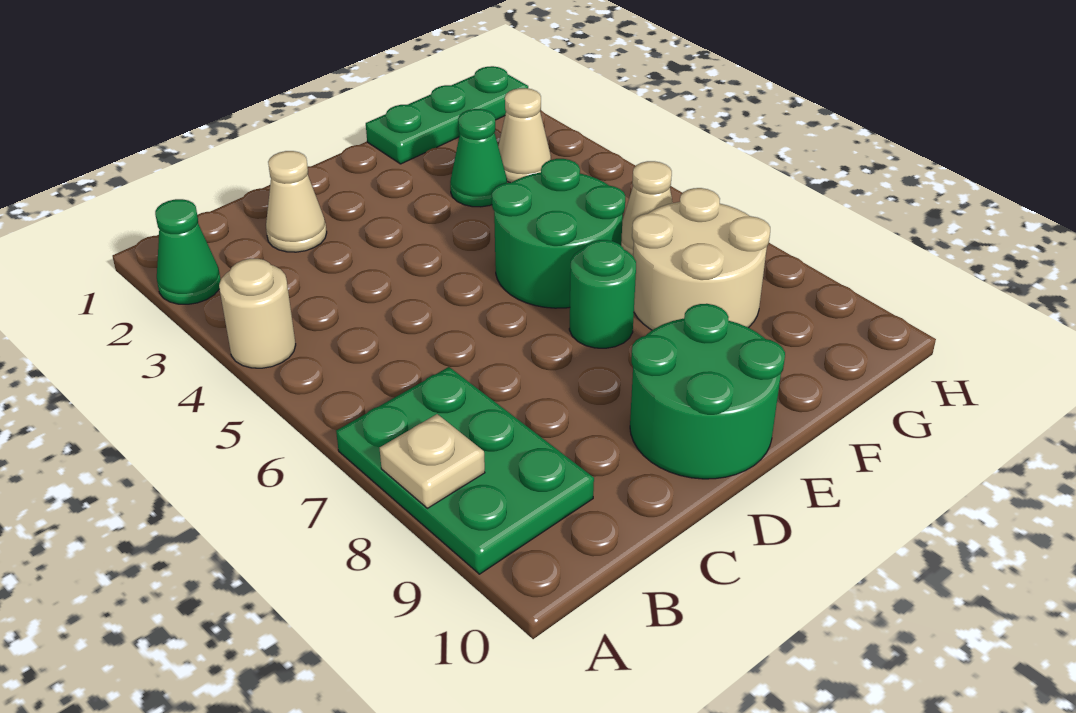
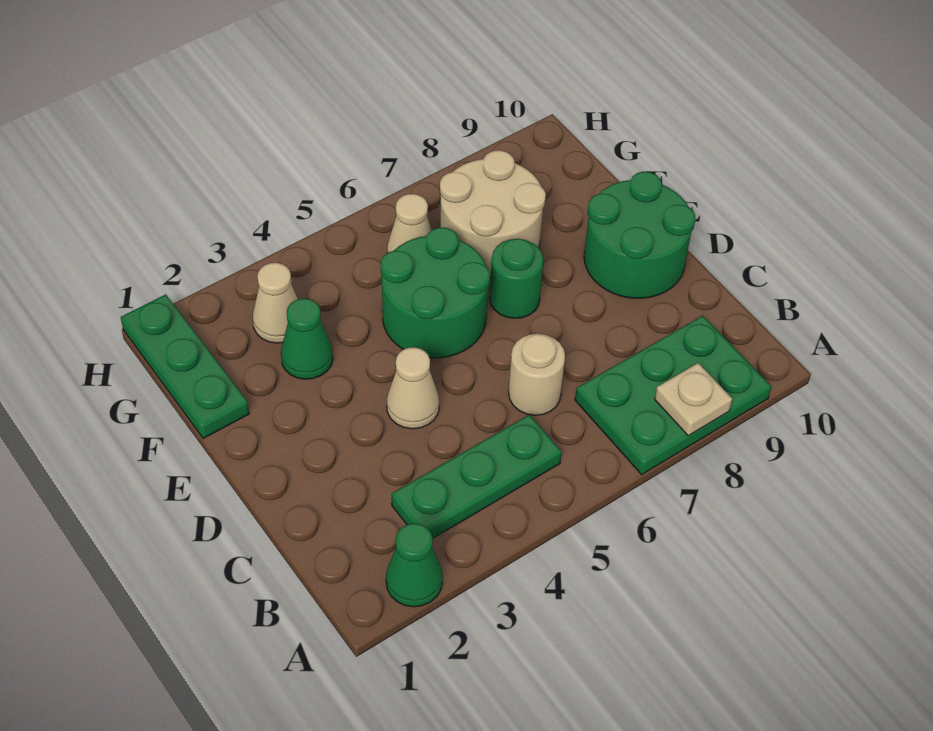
tan round brick A4 level 1 -> tan round brick C6 level 1
none -> green plate B3:B5 level 1
tan cone C2 level 1 -> tan cone D4 level 1

